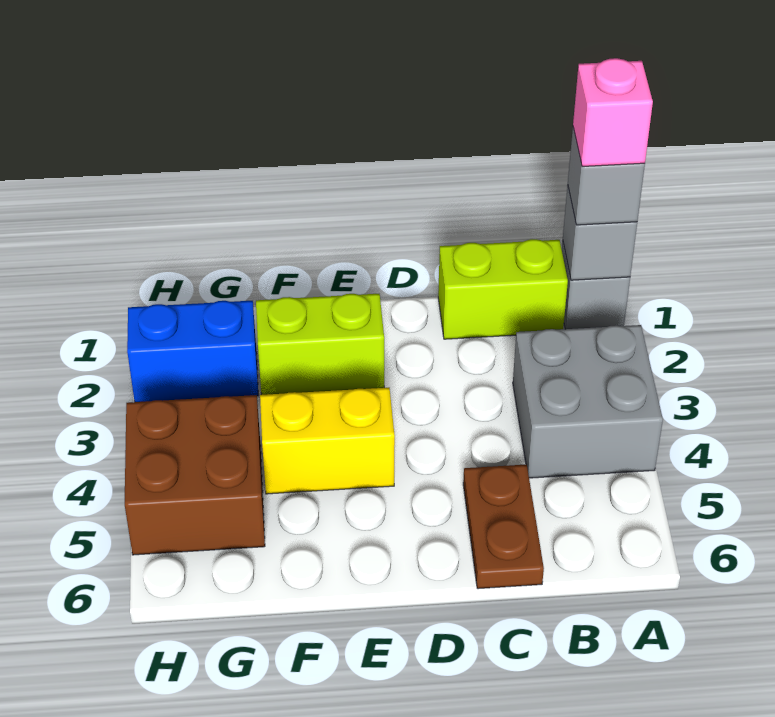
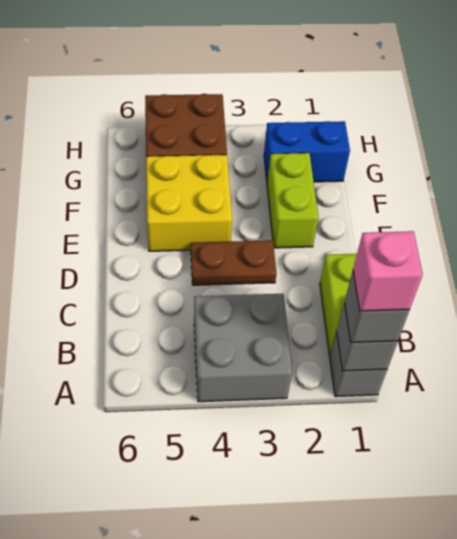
brown plate C5:C6 level 1 -> brown plate D3:D4 level 1
yellow brick E4:F4 level 1 -> yellow brick E4:F5 level 1
blue brick G2:H2 level 1 -> blue brick G1:G2 level 1

